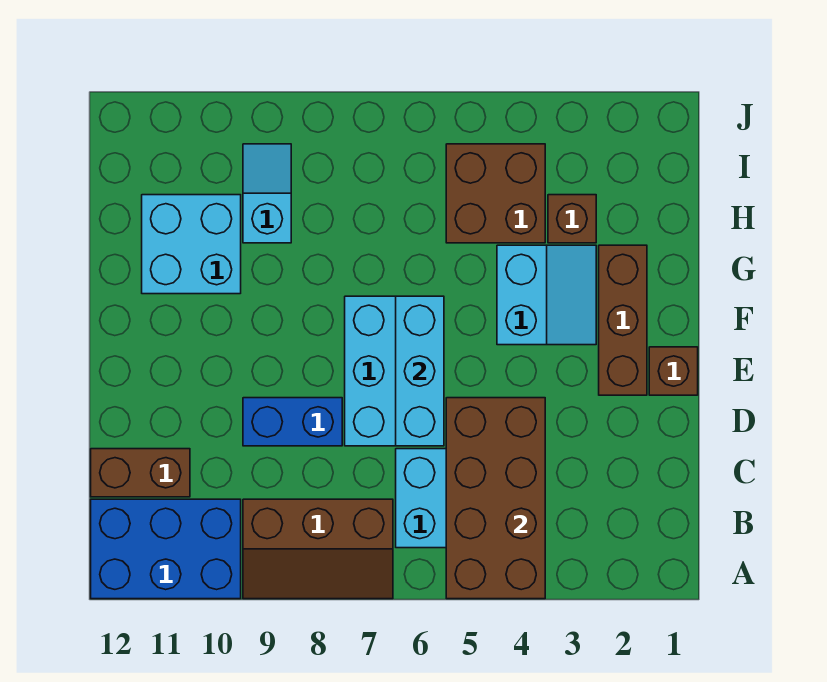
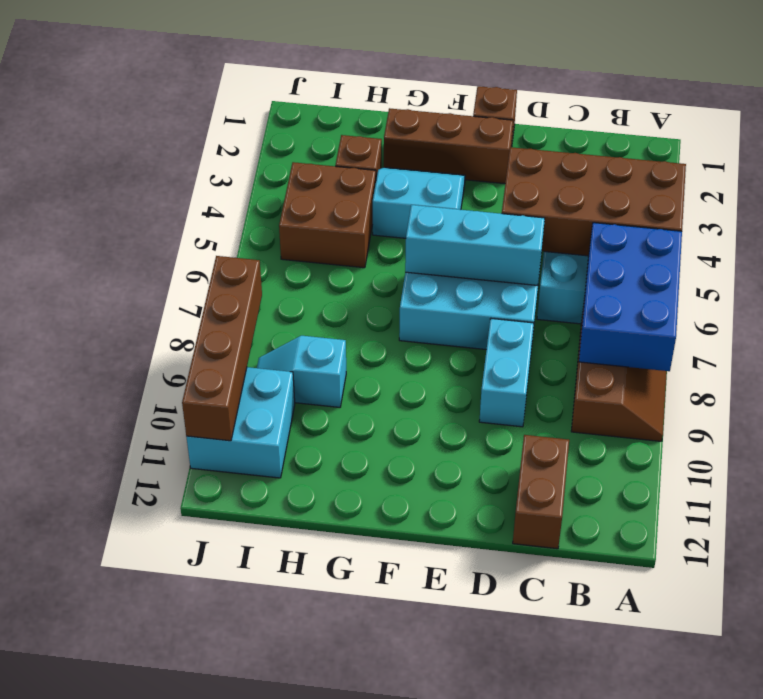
blue brick A10:B12 level 1 -> blue brick A6:B8 level 2
blue brick D8:D9 level 1 -> cyan brick D8:D9 level 1
cyan brick G10:H11 level 1 -> cyan brick I10:J11 level 1
none -> brown brick J8:J11 level 2

